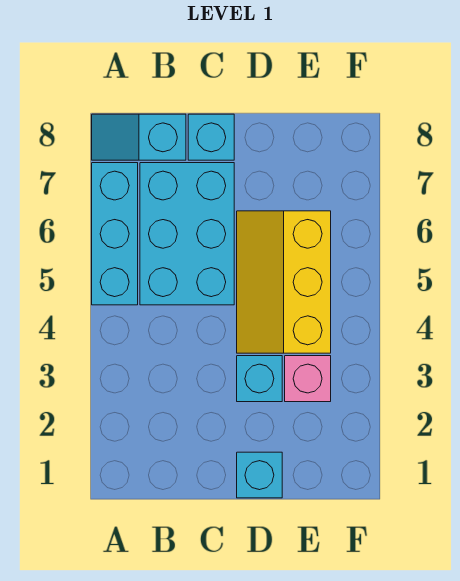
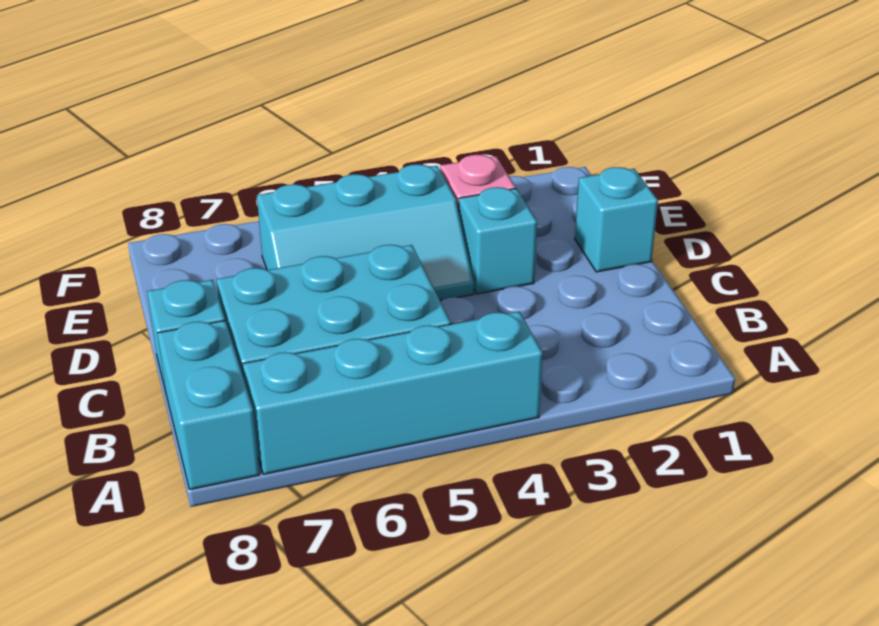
cyan brick A5:A7 level 1 -> cyan brick A4:A7 level 1
cyan slope A8:B8 level 1 top B -> cyan brick A8:B8 level 1
yellow slope D4:E6 level 1 top E -> cyan slope D4:E6 level 1 top E

